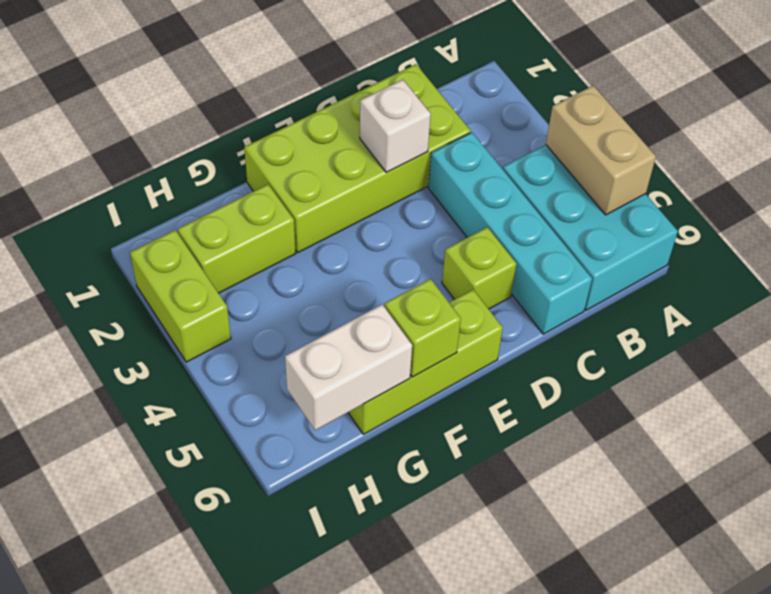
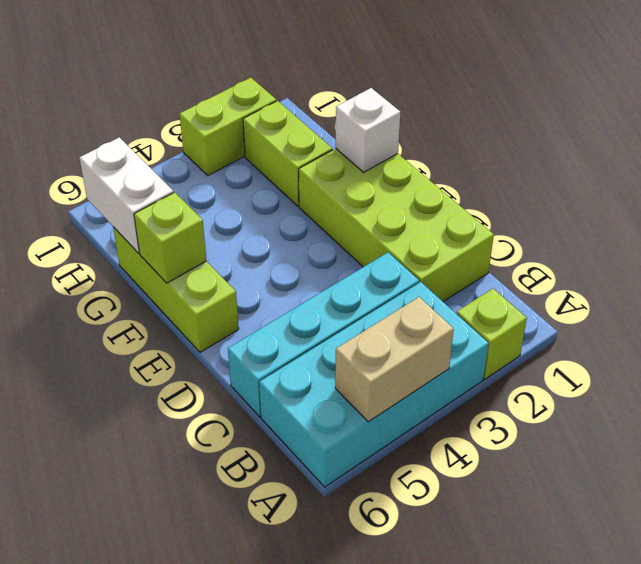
cyan brick A4:B6 level 1 -> cyan brick A3:B6 level 1
white brick D2 level 2 -> white brick F1 level 2
lime brick D5 level 1 -> lime brick A2 level 1

